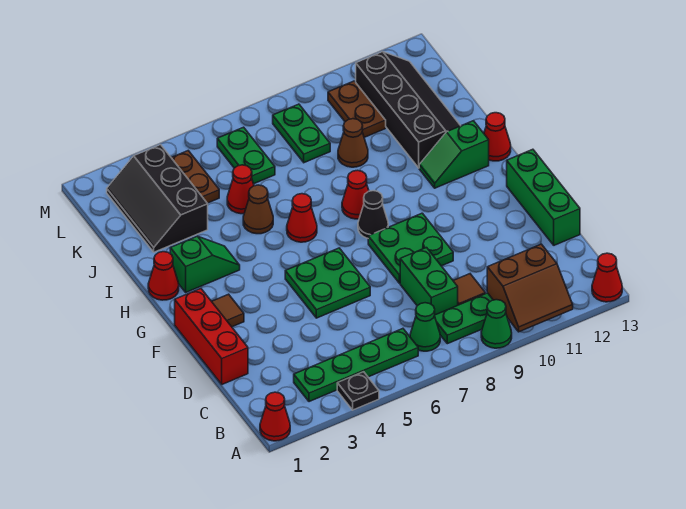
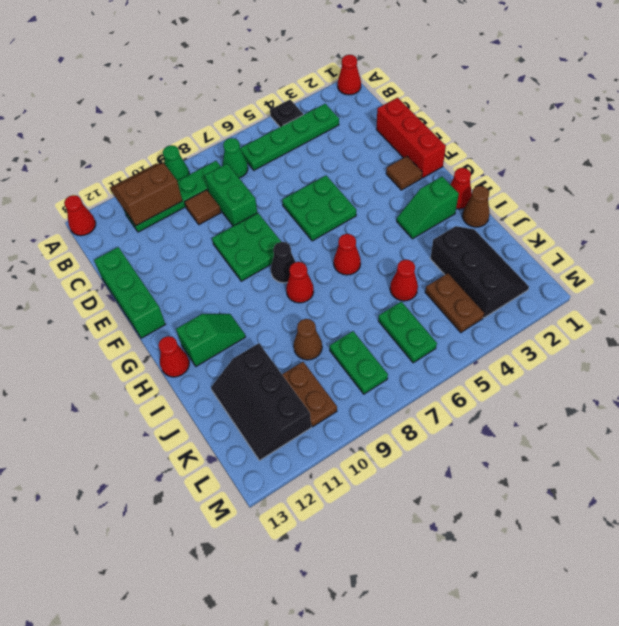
brown cone I5 level 1 -> brown cone I1 level 1
black slope I11:L12 level 1 top 11 -> black slope J11:L12 level 1 top 11

